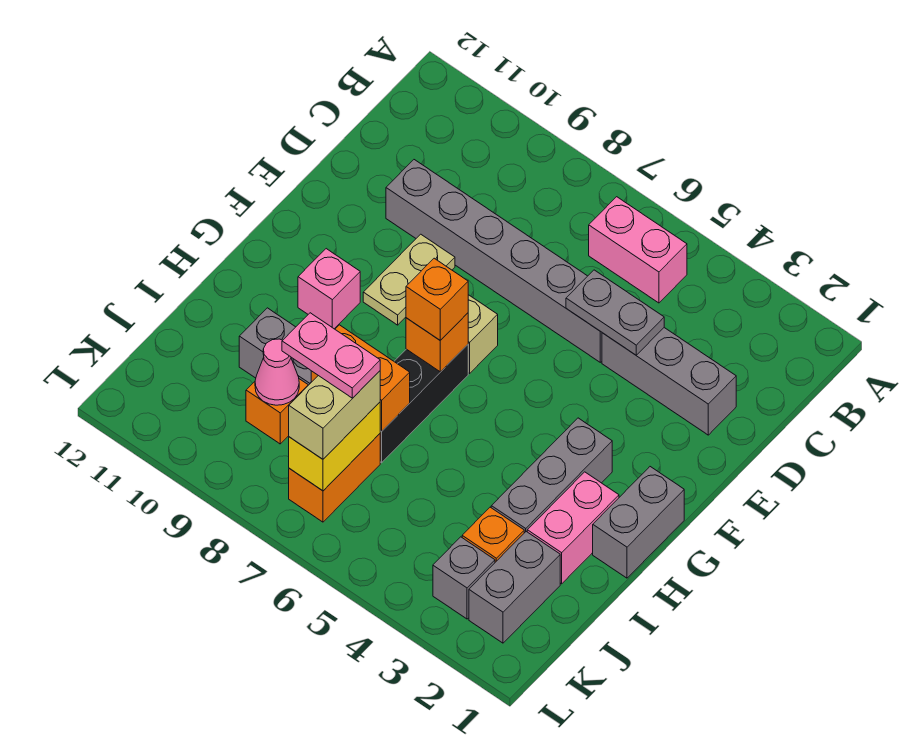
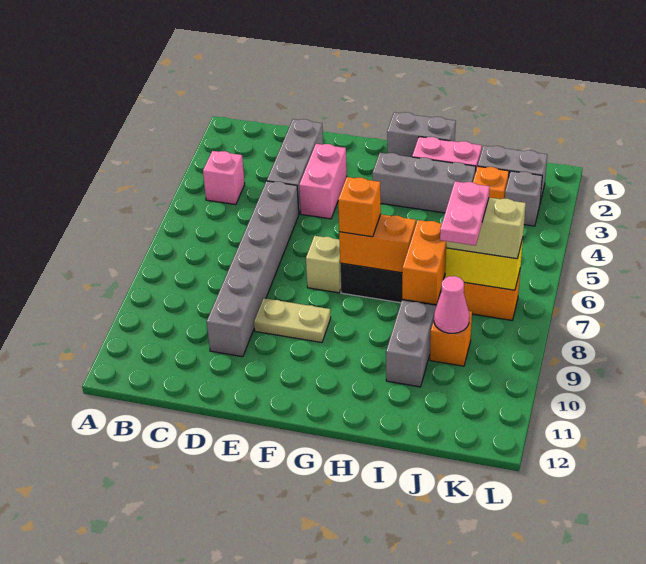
pink brick B5:B6 level 1 -> pink brick E3:E4 level 1
grey plate D4:D5 level 2 -> none
orange brick G7 level 2 -> orange brick G7:H7 level 2
pink brick G10 level 1 -> pink brick B4 level 1

